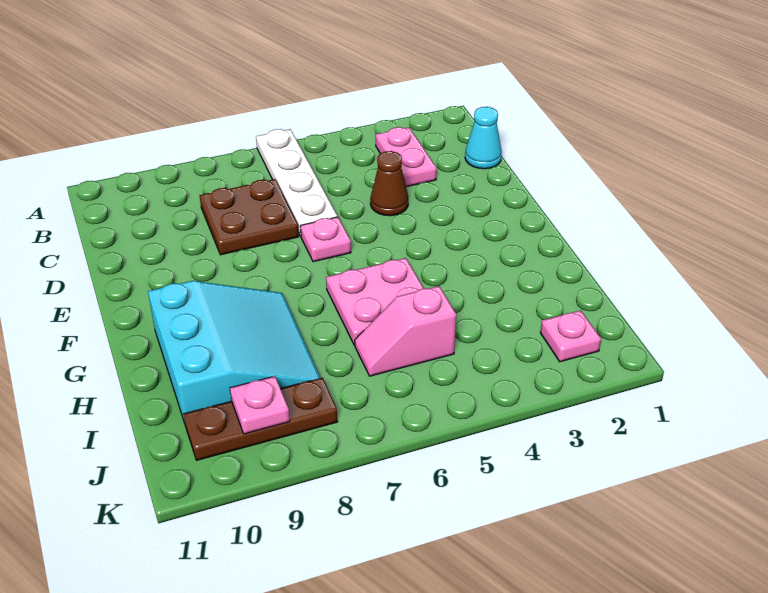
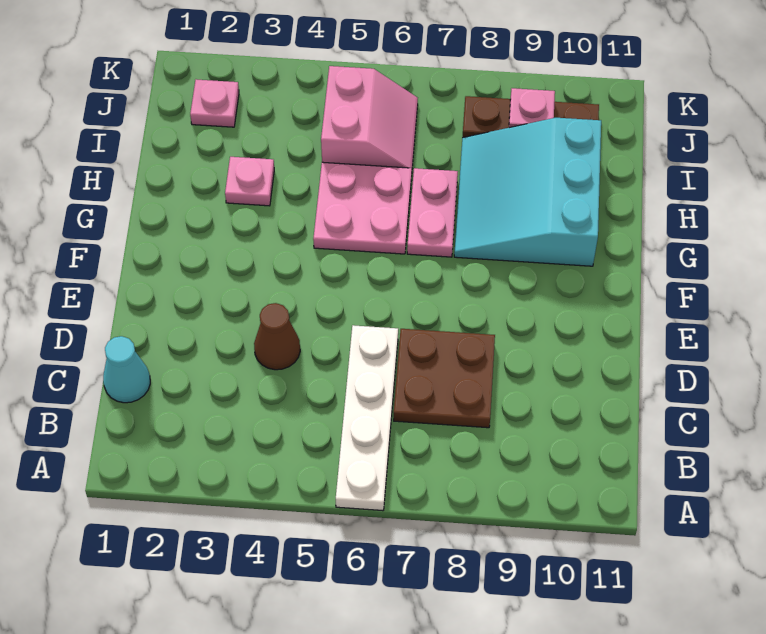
pink plate B3:C3 level 1 -> pink plate G7:H7 level 1
pink plate E6 level 1 -> pink plate H3 level 1
pink slope I5:I6 level 1 top 5 -> pink slope I5:J6 level 1 top 5

